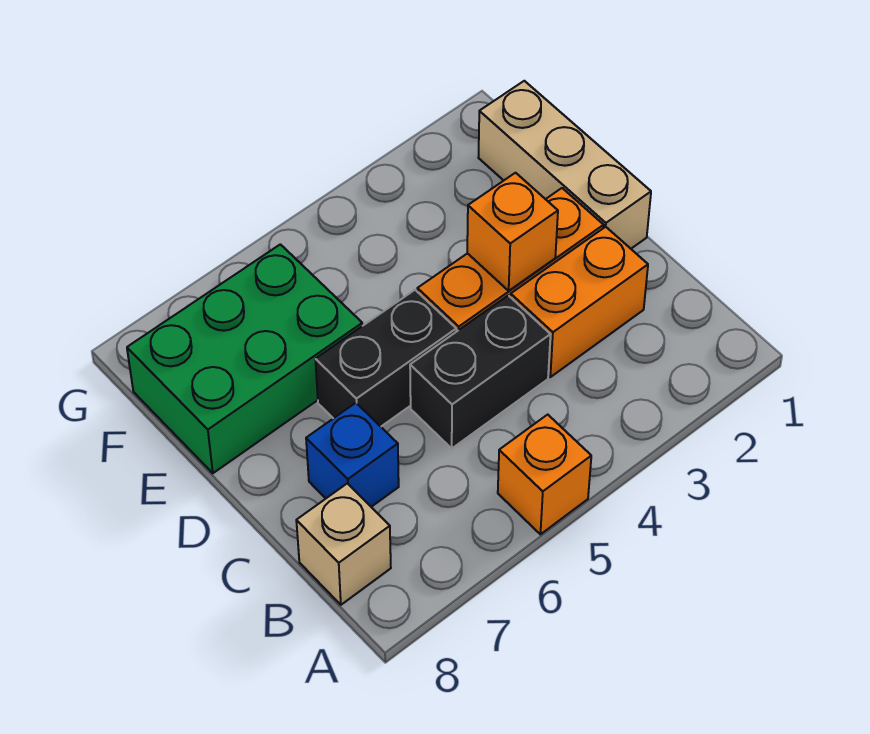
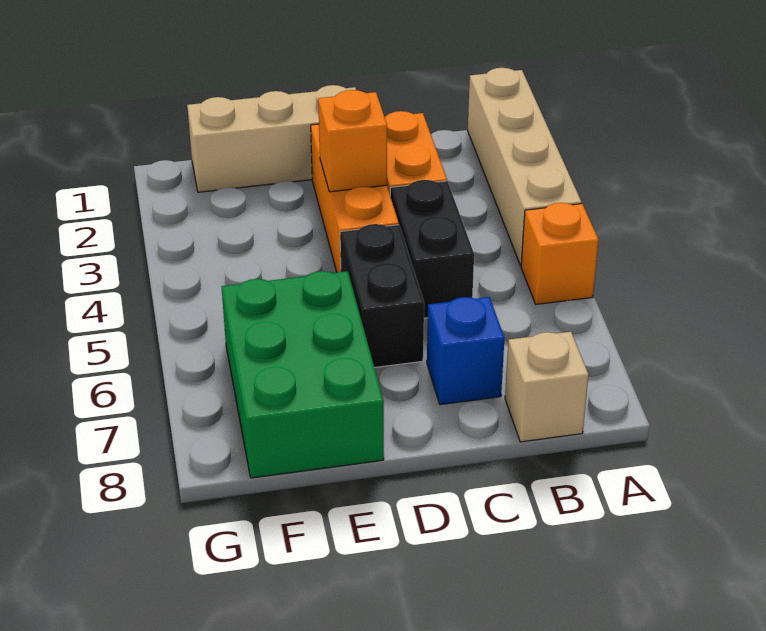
none -> tan brick A1:A4 level 1

